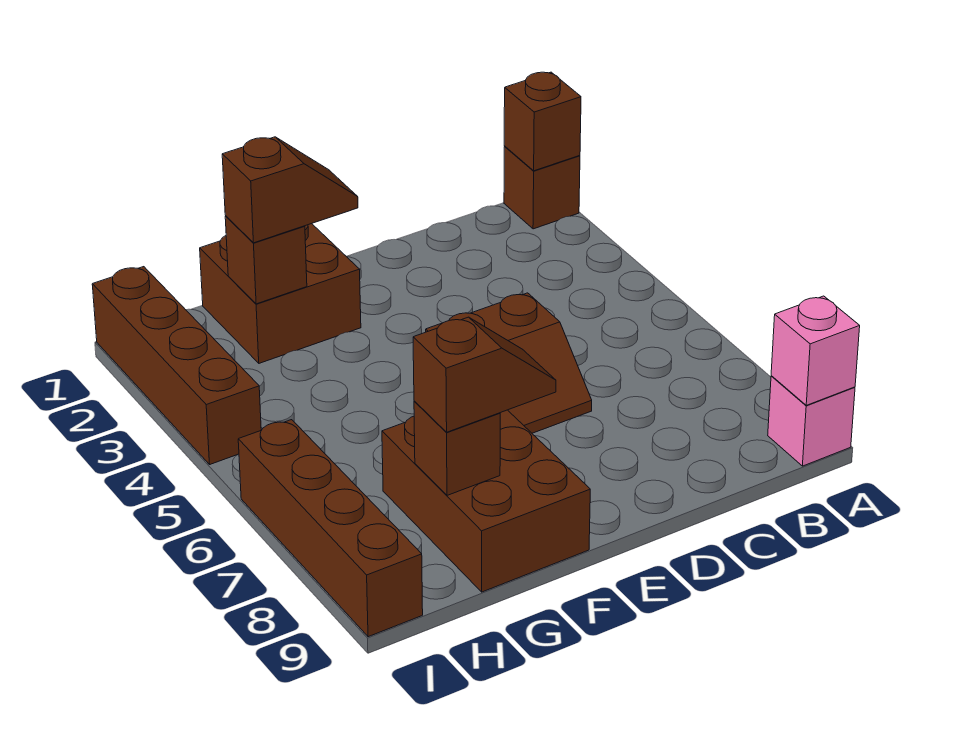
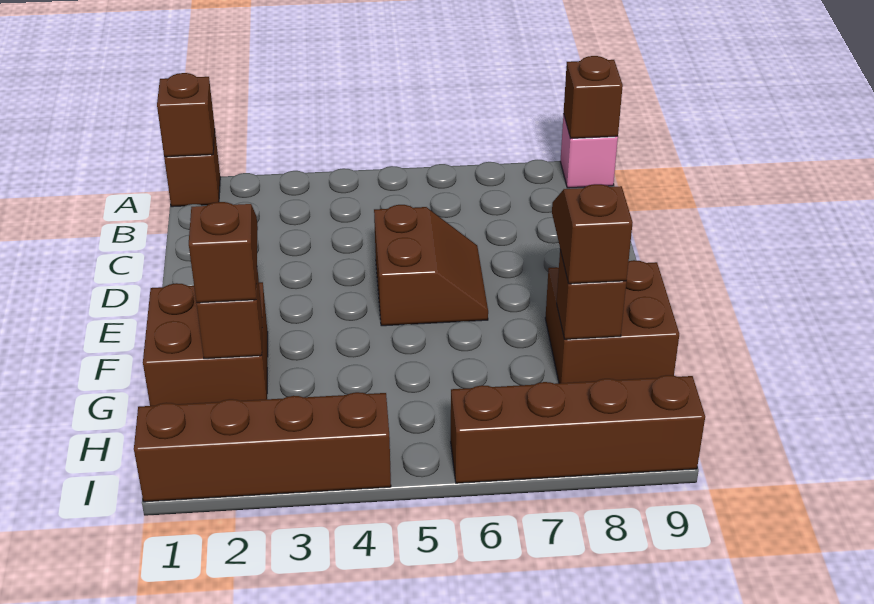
pink brick A9 level 2 -> brown brick A9 level 2
brown brick F7:G9 level 1 -> brown brick F8:G9 level 1

